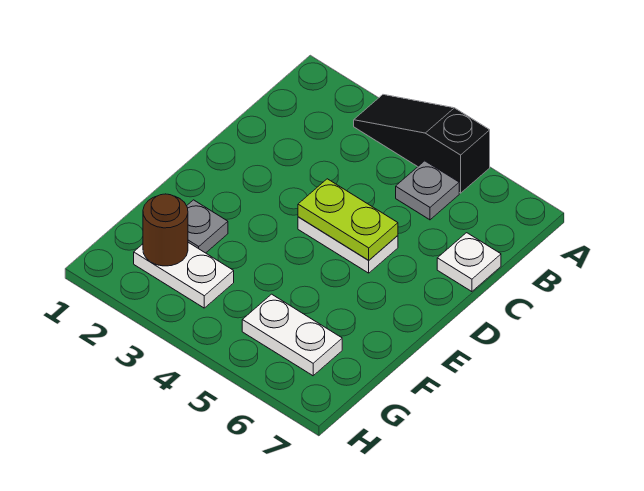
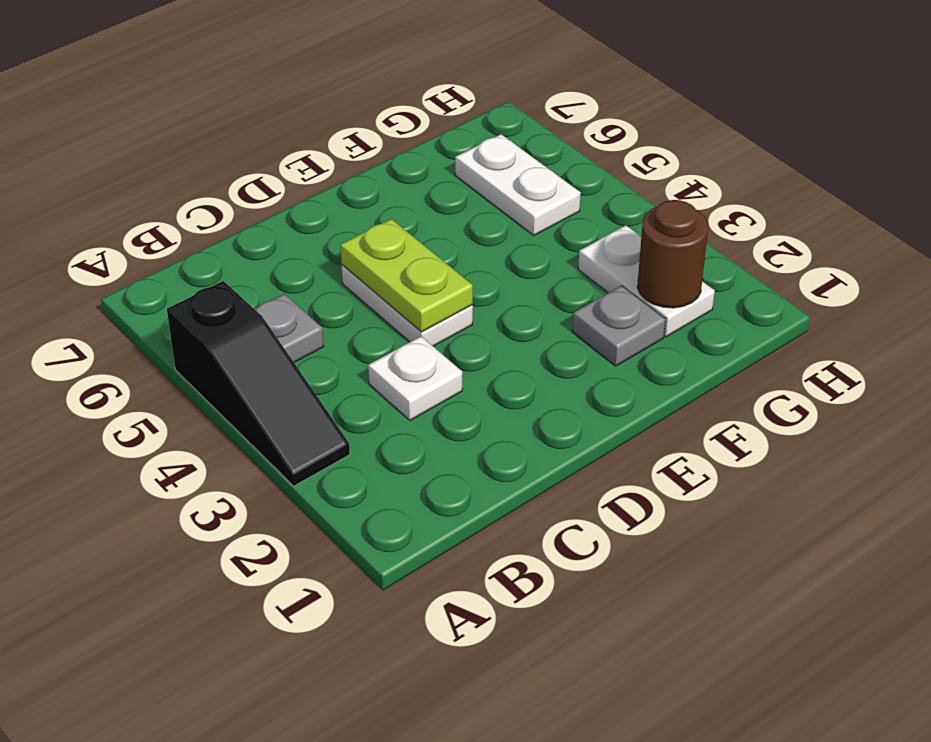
white plate C7 level 1 -> white plate C3 level 1

